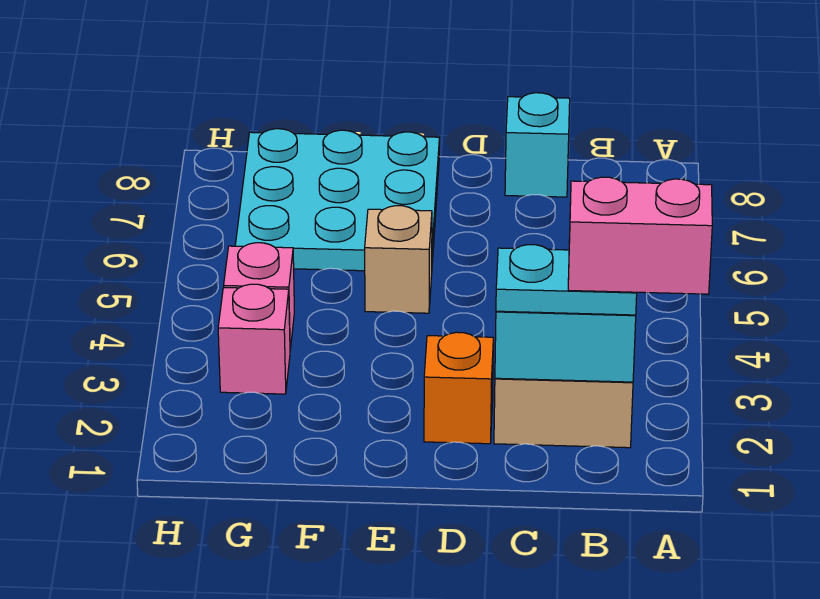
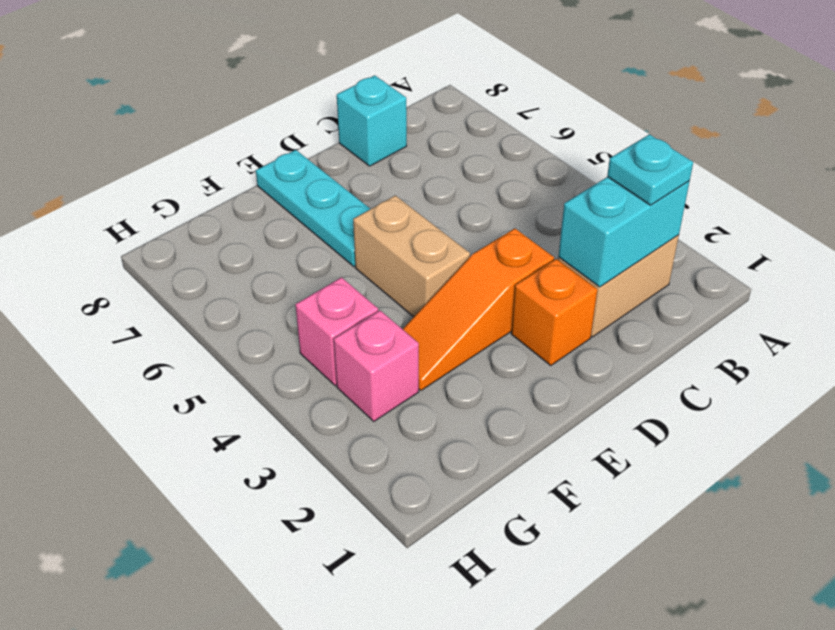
pink brick A2:B2 level 4 -> none
cyan plate B2:C2 level 3 -> cyan plate B2 level 3
none -> orange slope D3:F3 level 1 top D
tan brick E5 level 1 -> tan brick E4:E5 level 1
cyan plate E6:G8 level 1 -> cyan plate E6:E8 level 1

